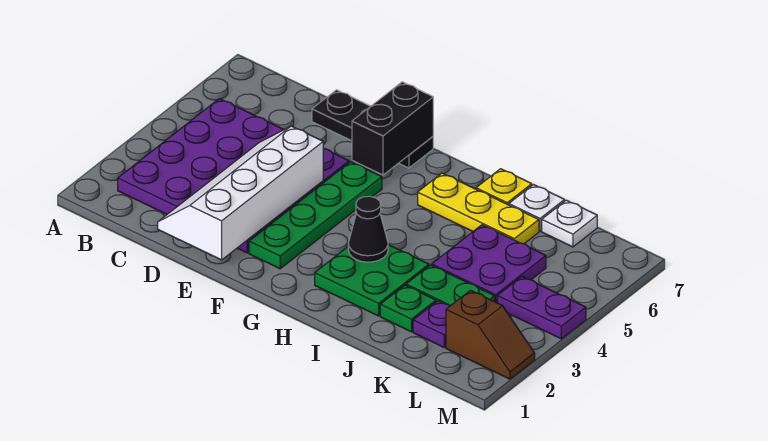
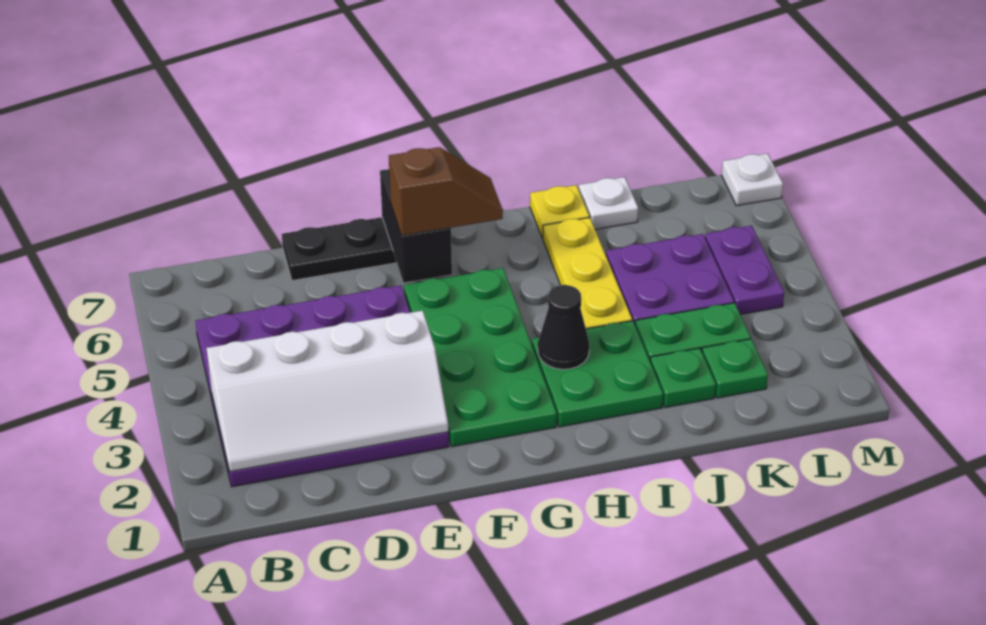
white slope D1:E4 level 2 top E -> white slope B2:E3 level 2 top 3
green plate F2:F5 level 1 -> green plate F2:G5 level 1
yellow plate H6:J6 level 1 -> yellow plate I4:I6 level 1
purple plate K2 level 1 -> green plate K2 level 1
white plate K7 level 1 -> white plate M7 level 1
brown slope L2:M2 level 1 top L -> brown slope F6:G6 level 3 top F
purple plate L4:M4 level 1 -> purple plate L4:L5 level 1

